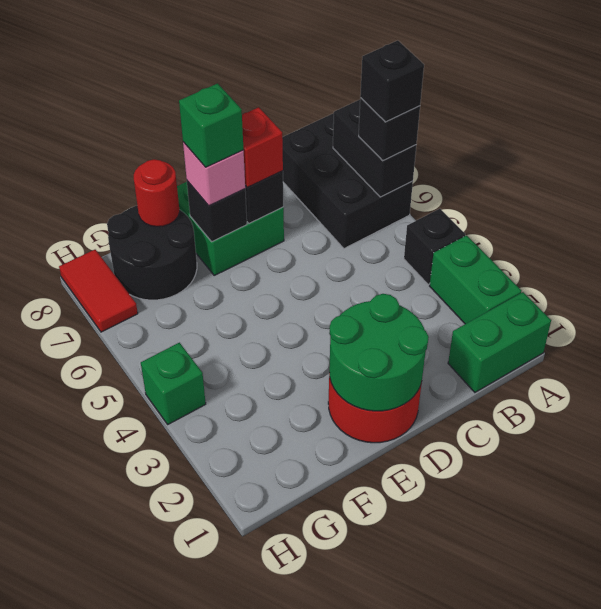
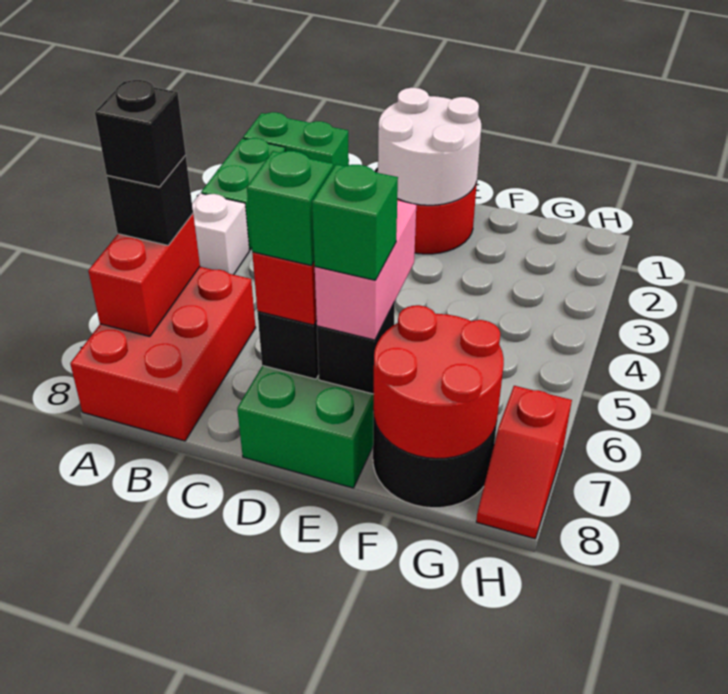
black brick A4 level 1 -> white brick A4 level 1
black brick A6:B8 level 1 -> red brick A6:B8 level 1
black brick A6:A7 level 2 -> red brick A6:A7 level 2
green round brick D1:E2 level 2 -> white round brick D1:E2 level 2
pink brick E7 level 3 -> pink brick E6:E7 level 3
red round brick F8 level 2 -> red round brick F7:G8 level 2
green brick H4 level 1 -> green brick D7 level 4
red tile H7:H8 level 1 -> red slope H7:H8 level 1 top 7

